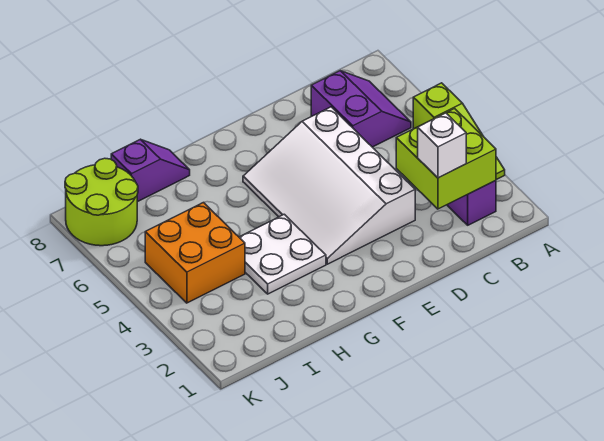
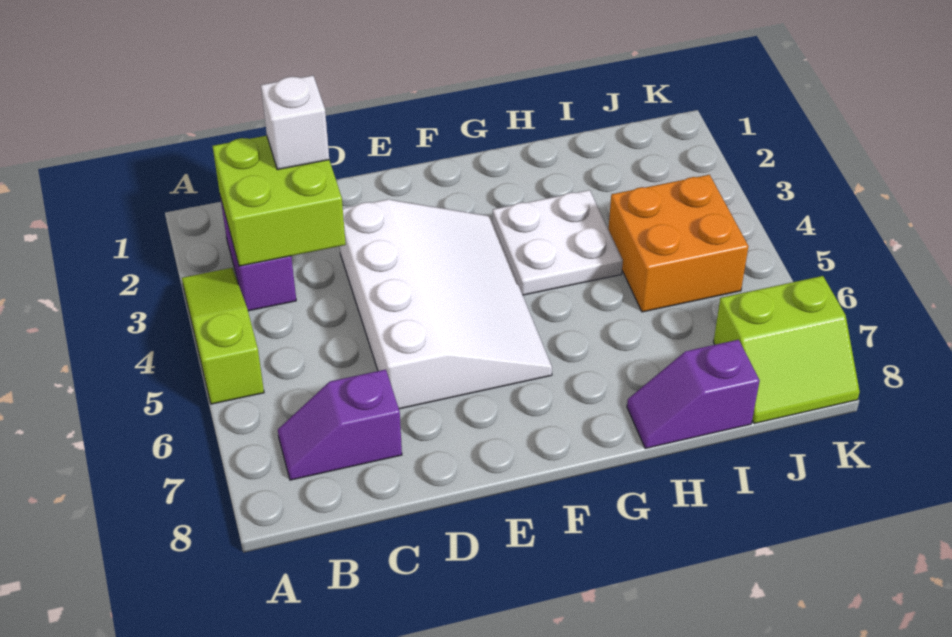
purple slope B6:C7 level 1 top C -> purple slope B7:C7 level 1 top C
lime round brick J7:K8 level 1 -> lime slope J7:K8 level 1 top 7

